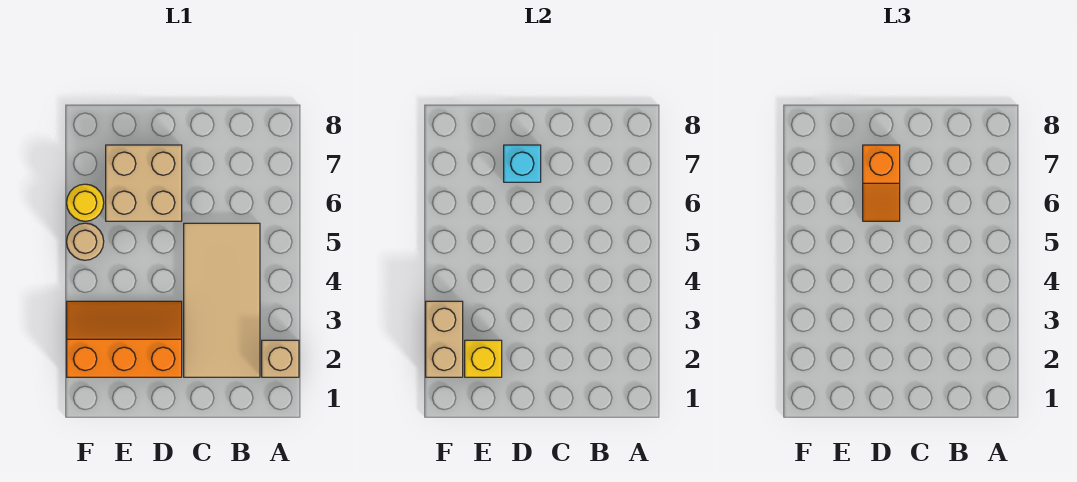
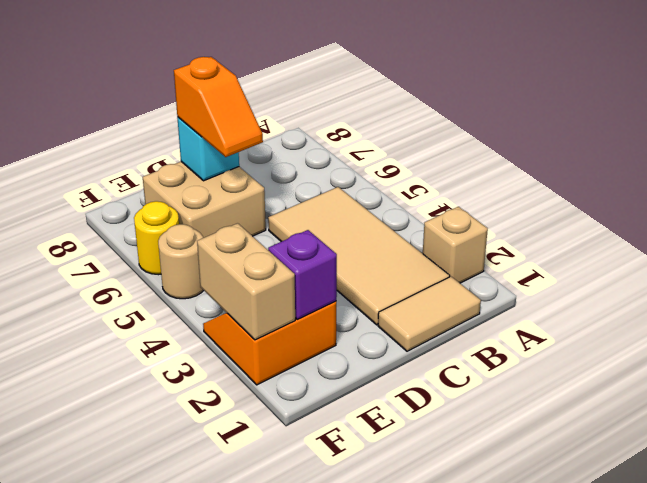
none -> tan tile B1:C1 level 1
orange slope D2:F3 level 1 top 2 -> orange slope E2:F3 level 1 top 2
yellow brick E2 level 2 -> purple brick E2 level 2

